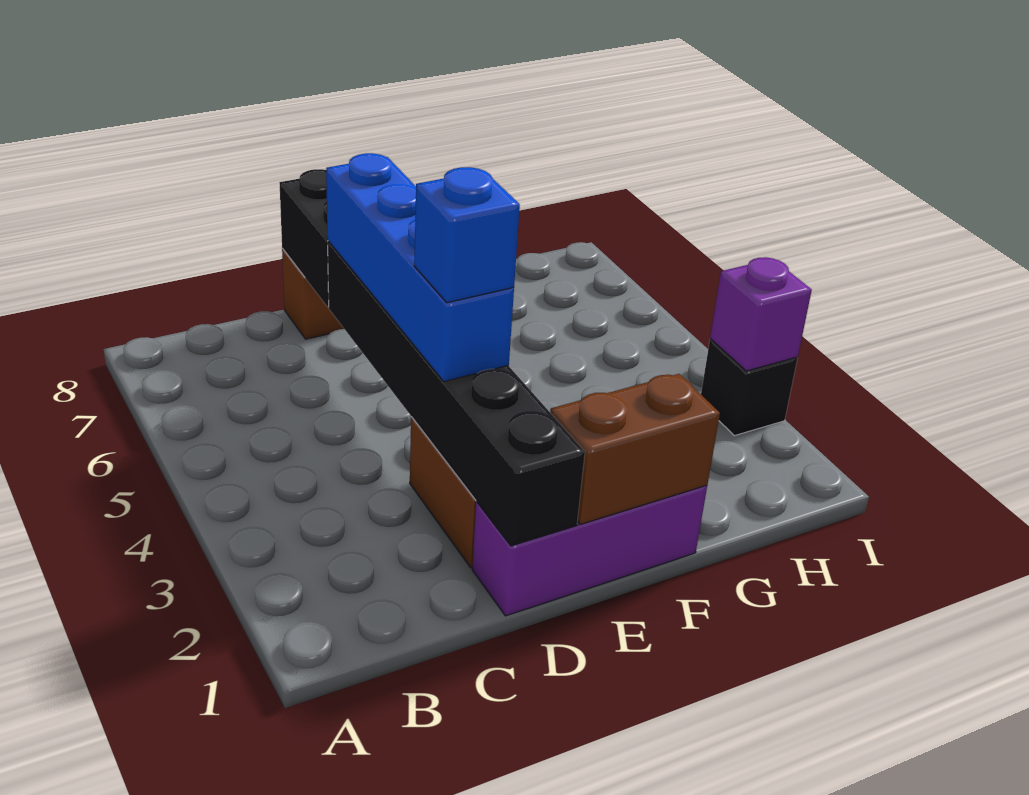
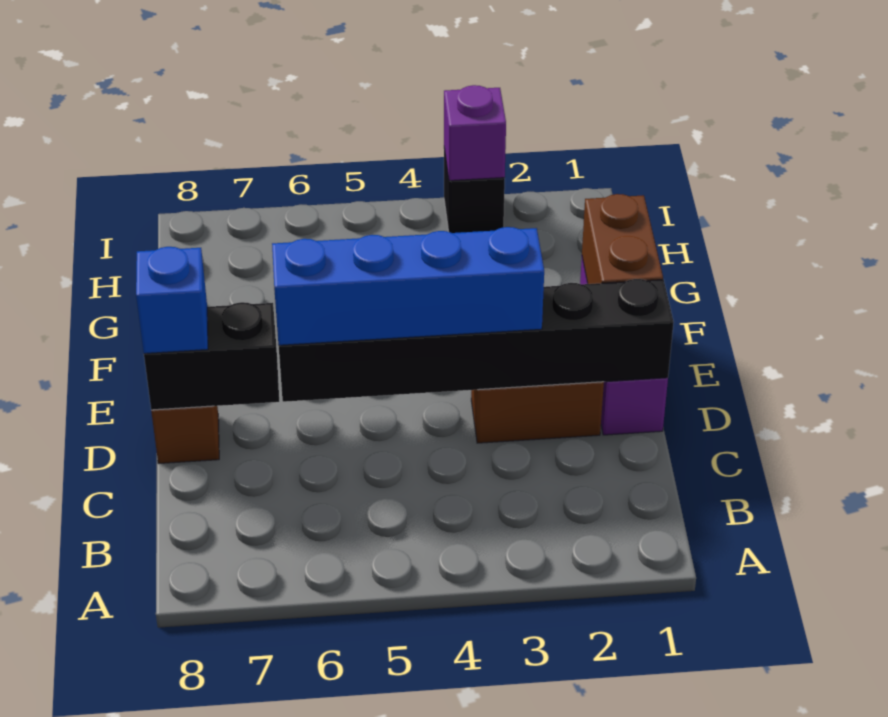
blue brick D3 level 4 -> blue brick D8 level 3

